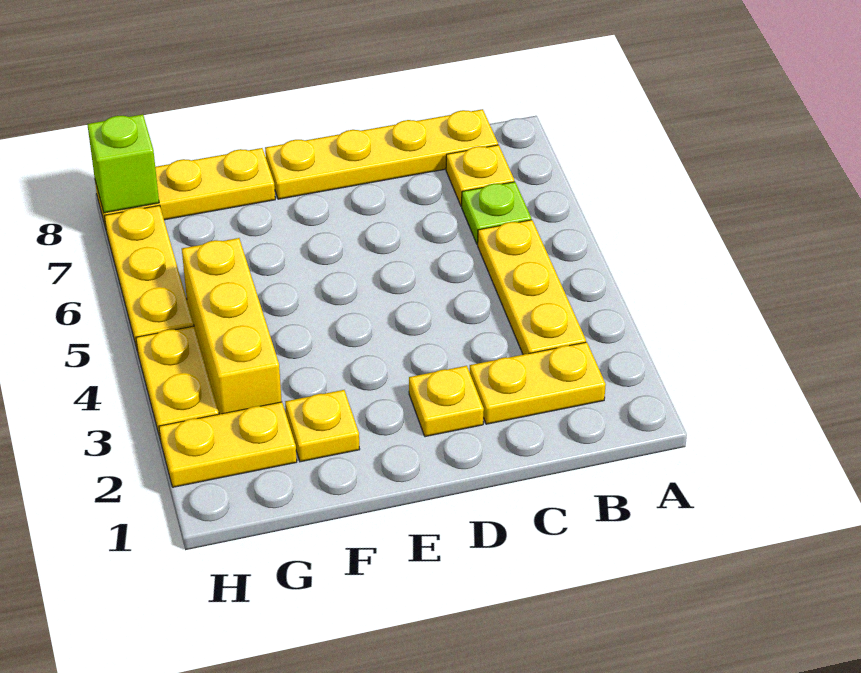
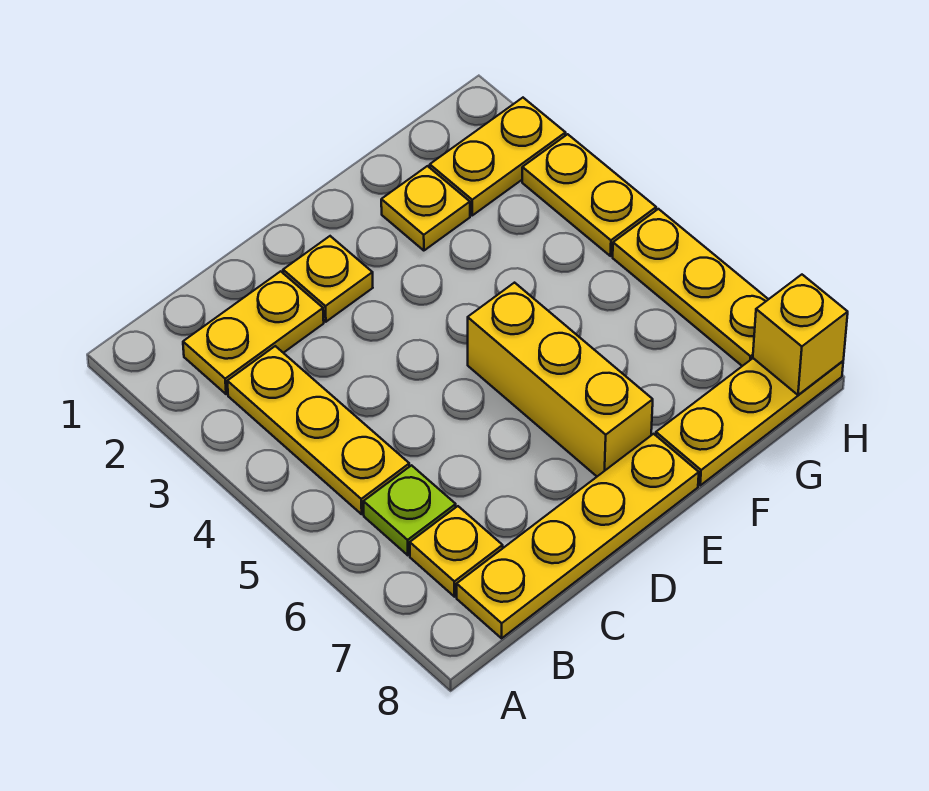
yellow brick G3:G5 level 1 -> yellow brick E5:E7 level 1
lime brick H8 level 2 -> yellow brick H8 level 2

